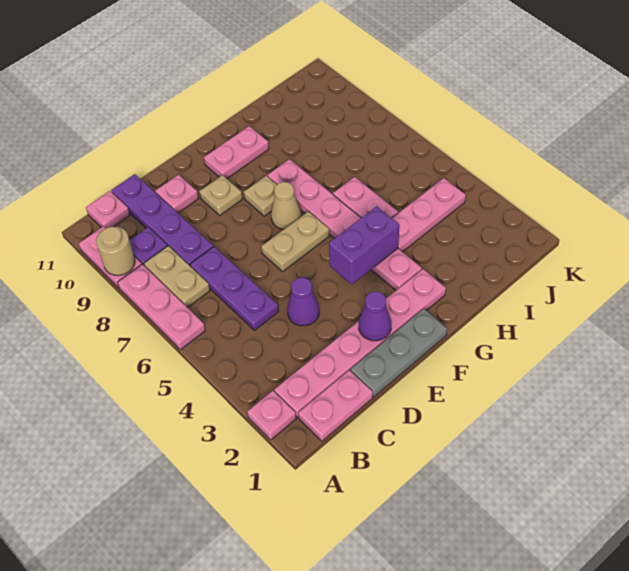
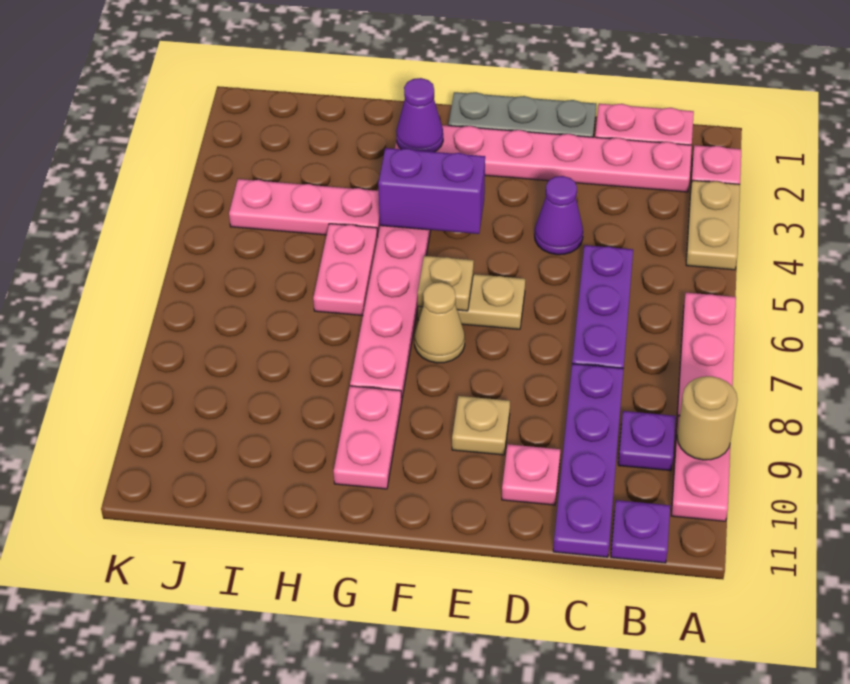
tan plate B7:B8 level 1 -> tan plate A3:A4 level 1
pink plate B11 level 1 -> purple plate B11 level 1
purple cone E2 level 2 -> purple cone G2 level 2
tan plate F8 level 1 -> tan plate F6 level 2
pink plate F10:G10 level 1 -> pink plate G9:G10 level 1

